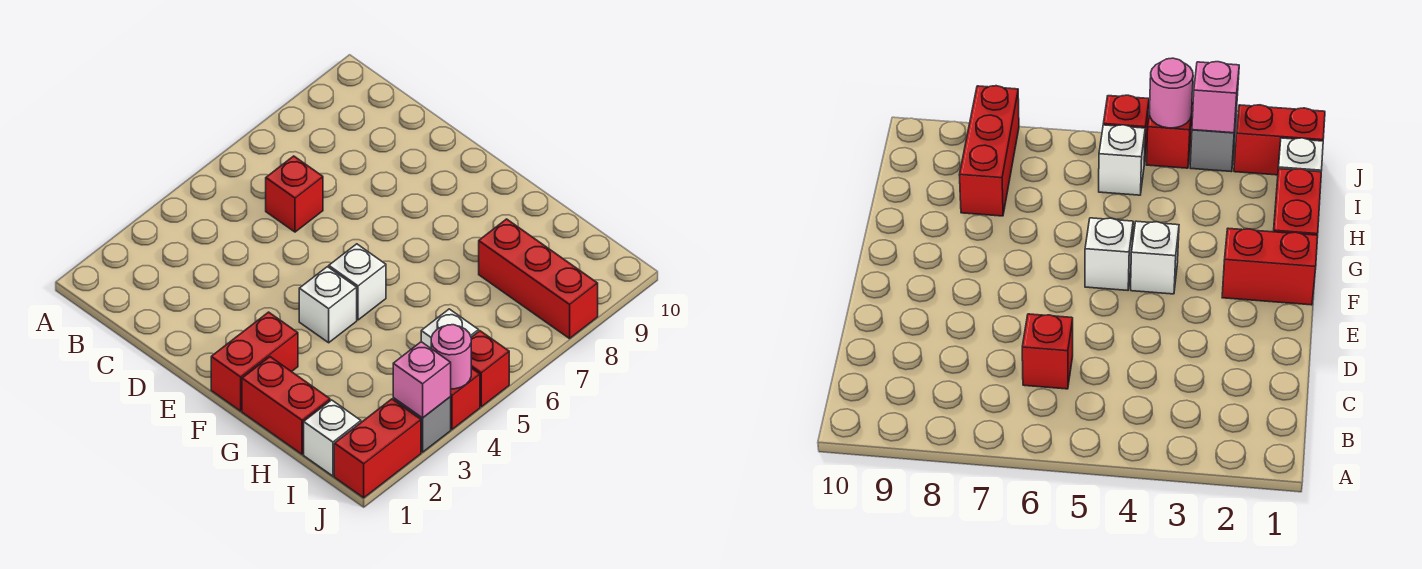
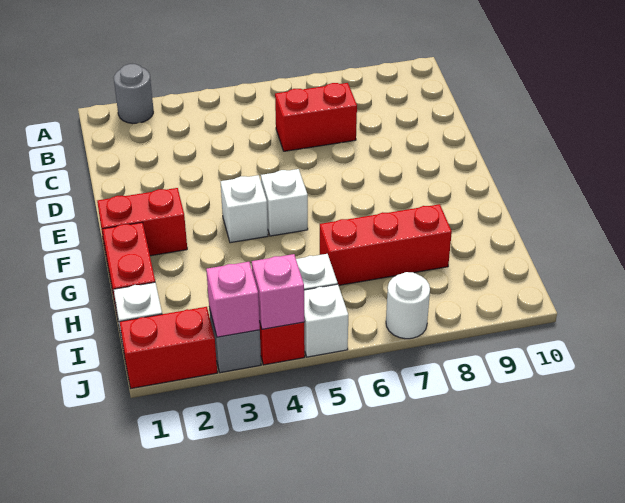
none -> grey round brick A2 level 1
red brick C6 level 1 -> red brick C6:C7 level 1
red brick H8:J8 level 1 -> red brick H6:H8 level 1
pink round brick J4 level 2 -> pink brick J4 level 2
red brick J5 level 1 -> white brick J5 level 1
none -> white round brick J7 level 1

